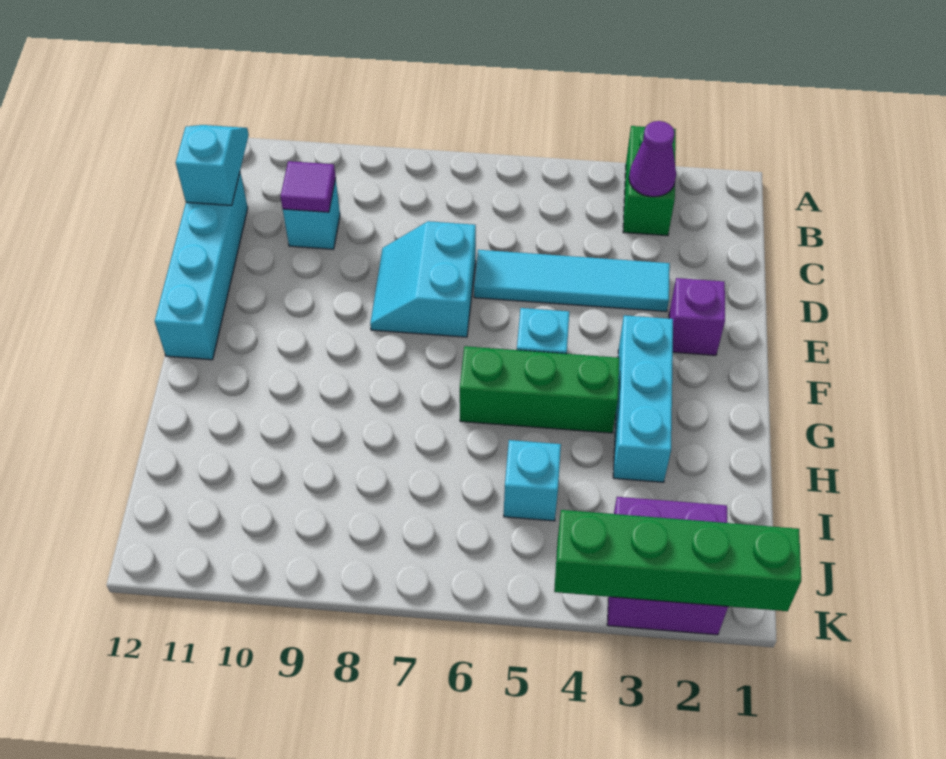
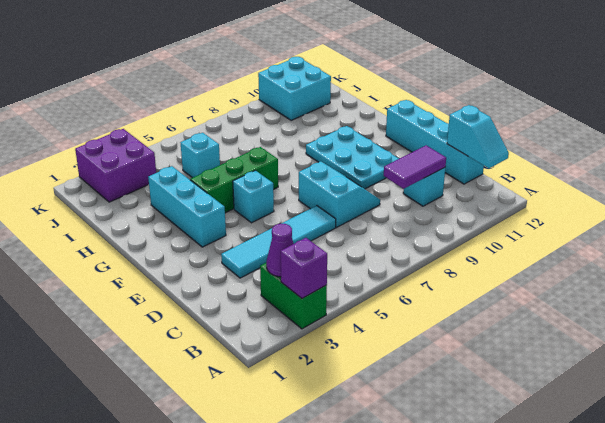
purple tile C10 level 2 -> purple tile C9:C10 level 2
purple brick E2 level 1 -> purple brick A3 level 2
none -> cyan plate E9:G10 level 1
none -> cyan brick J10:K11 level 1
green brick K1:K4 level 2 -> none

